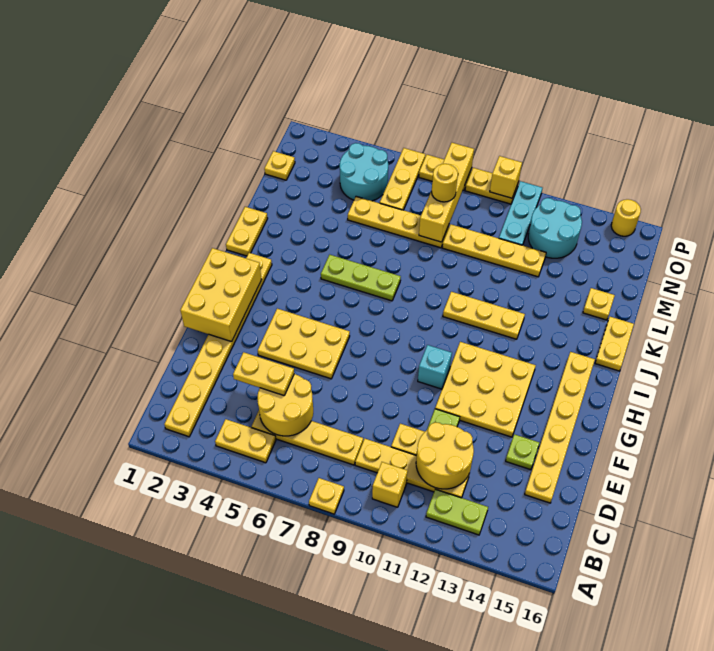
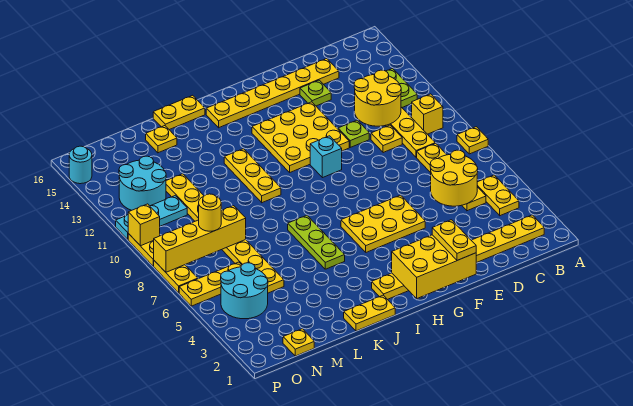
yellow plate D4:D5 level 3 -> yellow plate F1:F2 level 3
yellow plate F4:G6 level 1 -> yellow plate F5:H6 level 1
yellow round brick P15 level 1 -> cyan round brick P15 level 1

